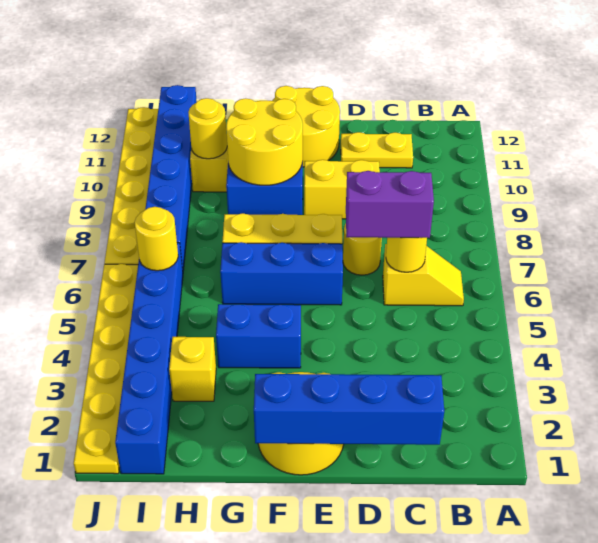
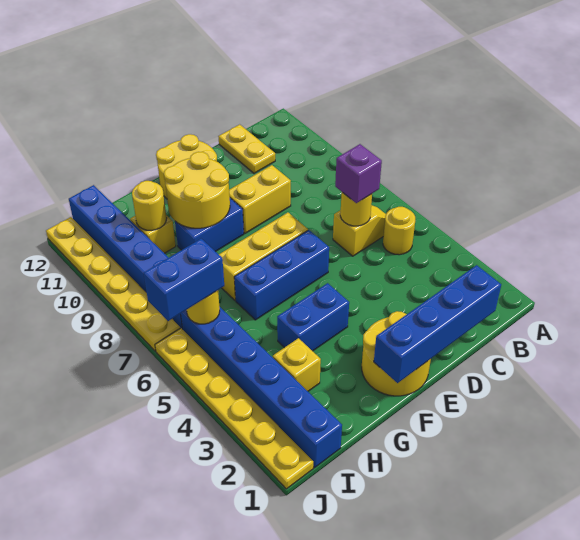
purple brick C6:D6 level 3 -> purple brick C6 level 3
yellow plate C11:D11 level 1 -> yellow plate C11:C12 level 1
yellow round brick D7 level 1 -> yellow round brick B5 level 1
none -> blue brick I6:J6 level 3

